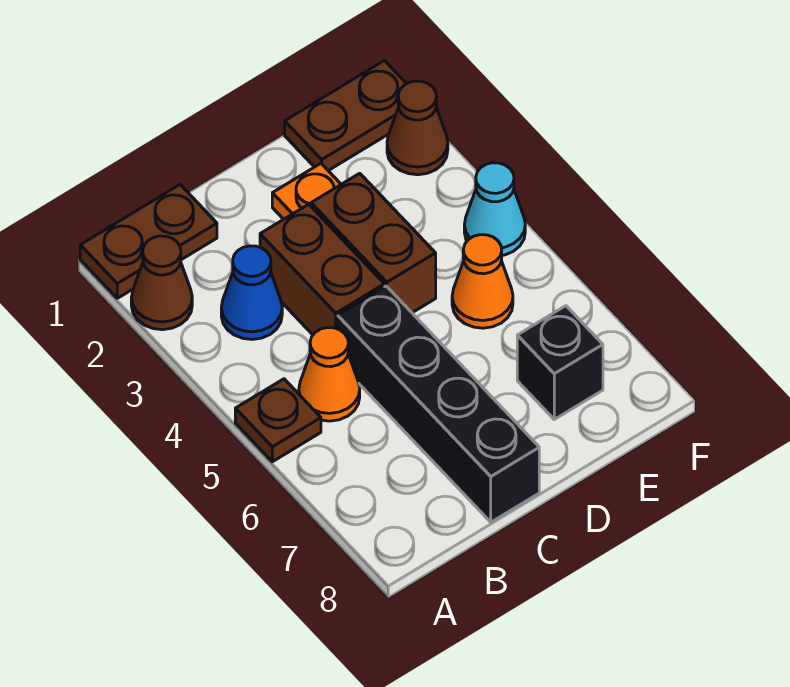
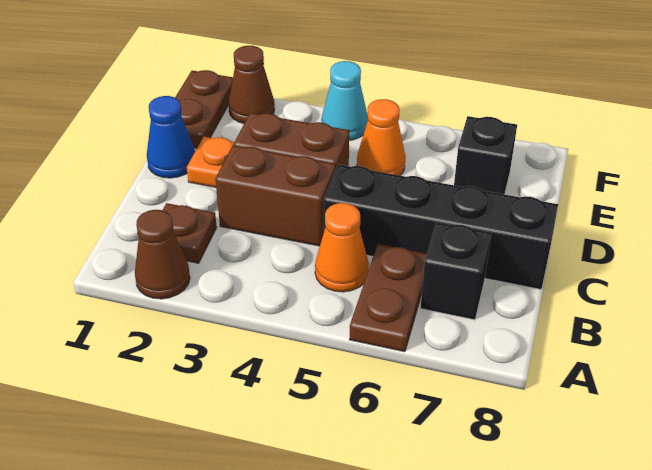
brown plate A1:B1 level 1 -> brown plate A6:B6 level 1
brown plate A5 level 1 -> brown plate B2 level 1
blue cone B3 level 1 -> blue cone D1 level 1
none -> black brick B7 level 1

